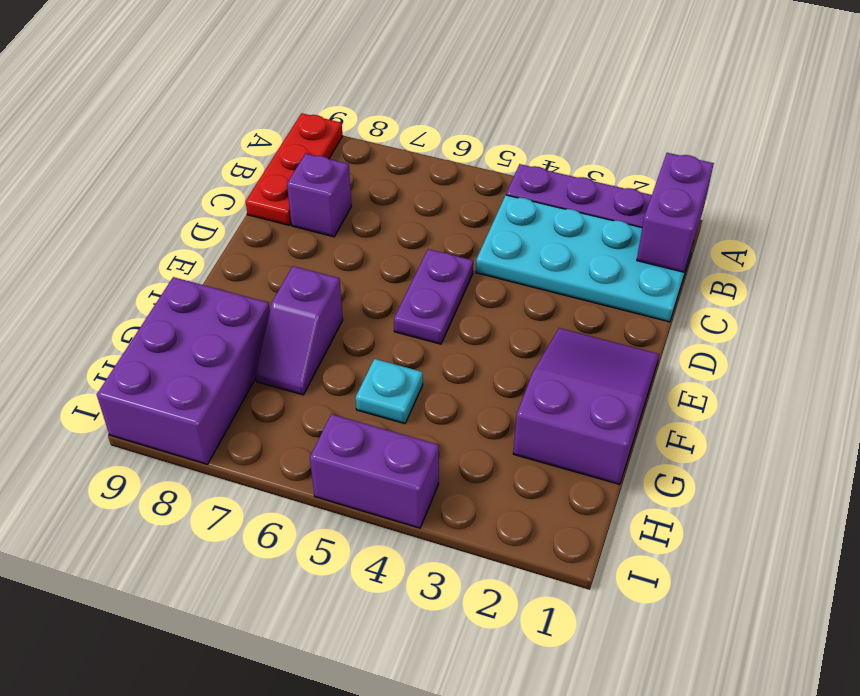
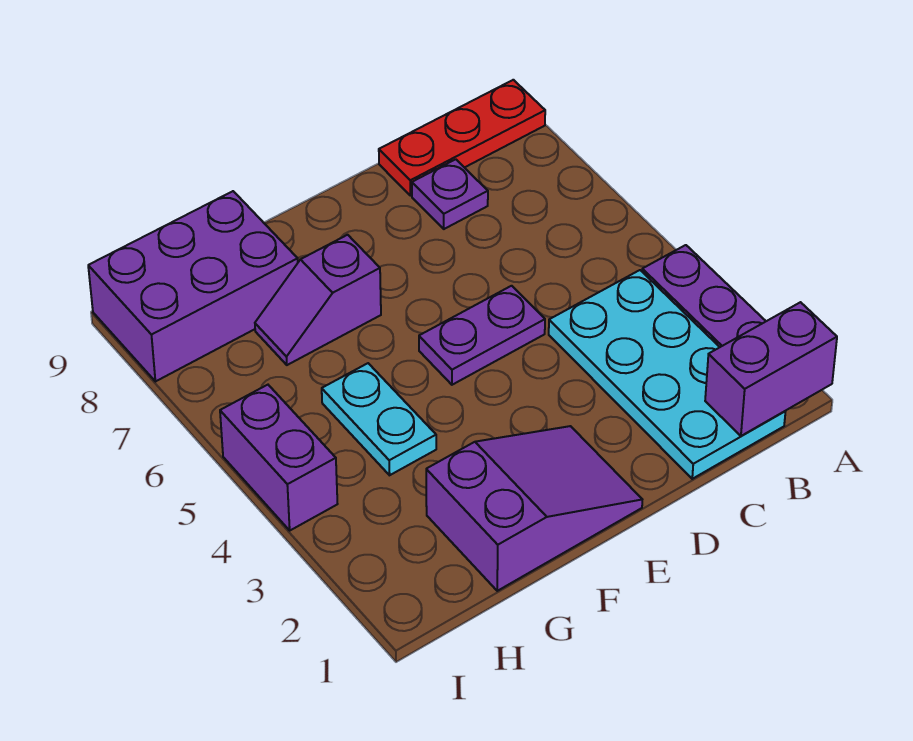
purple brick C8 level 1 -> purple plate C8 level 1
cyan plate G5 level 1 -> cyan plate G4:G5 level 1

